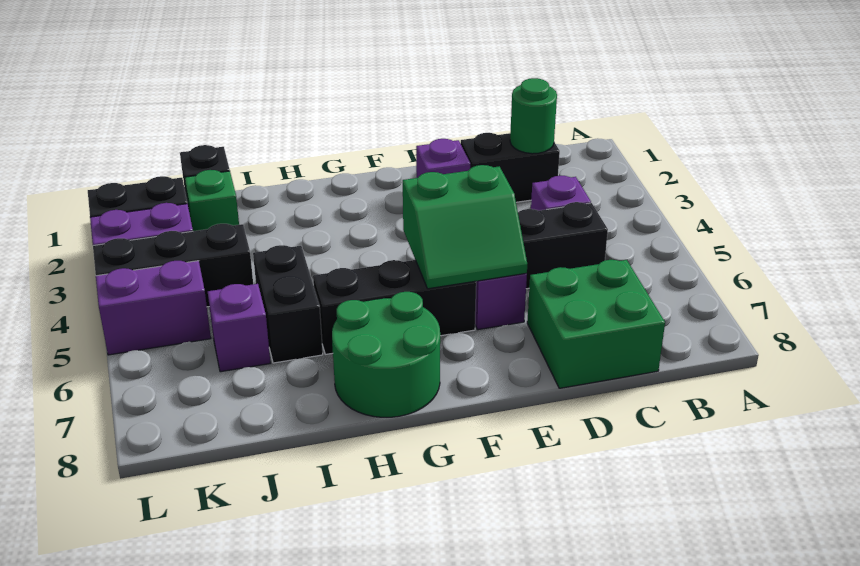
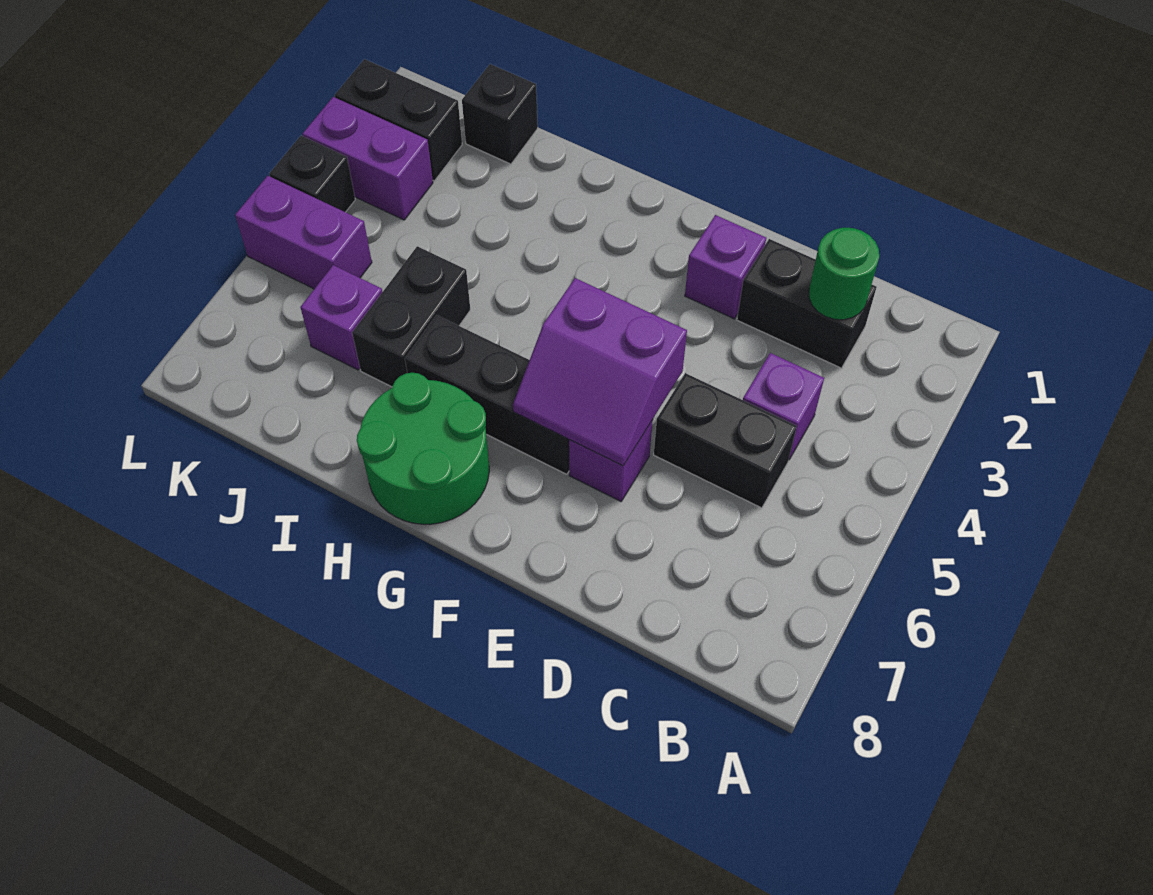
green brick C7:D8 level 1 -> none
green slope E5:F6 level 2 top 5 -> purple slope E5:F6 level 2 top 5
green brick J2 level 1 -> none
black brick J4:L4 level 1 -> black brick L4 level 1

